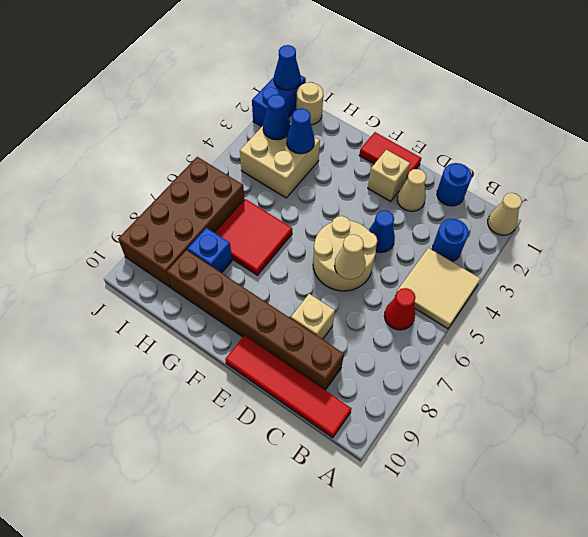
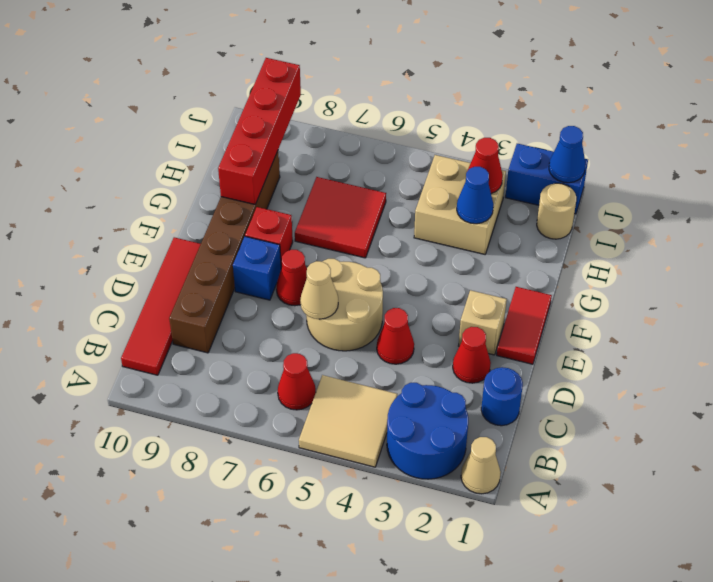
blue round brick B3 level 1 -> blue round brick A2:B3 level 1
tan cone D2 level 1 -> red cone D2 level 1
blue cone D4 level 1 -> red cone D4 level 1
tan brick D8 level 1 -> none
none -> red cone E7 level 1
none -> red brick F8 level 1
none -> red brick G9:J9 level 2
blue brick H8 level 1 -> blue brick E8 level 1
blue cone I3 level 2 -> red cone I3 level 2
brown brick I6:J9 level 1 -> none

